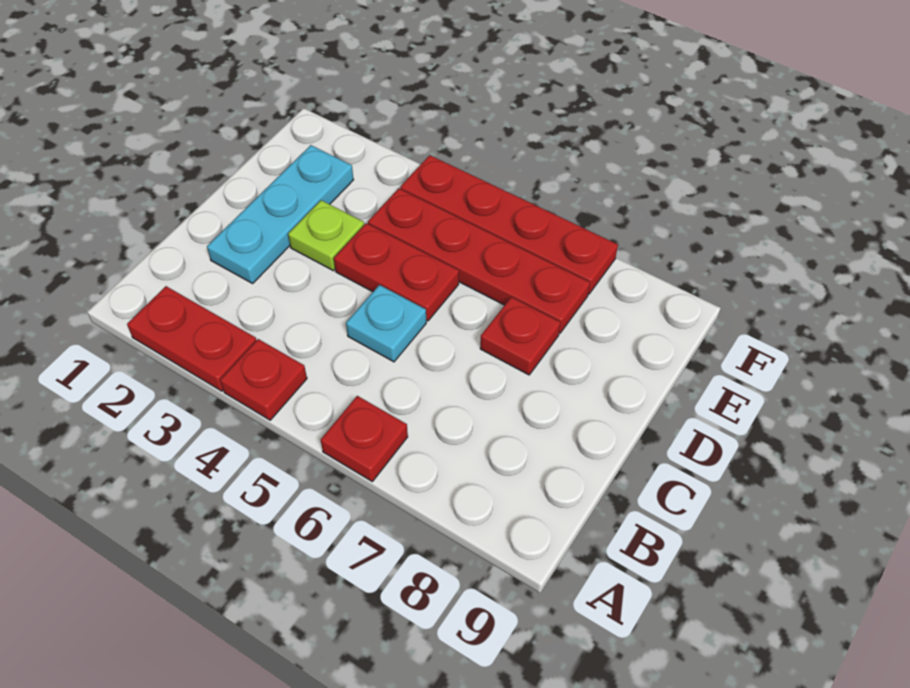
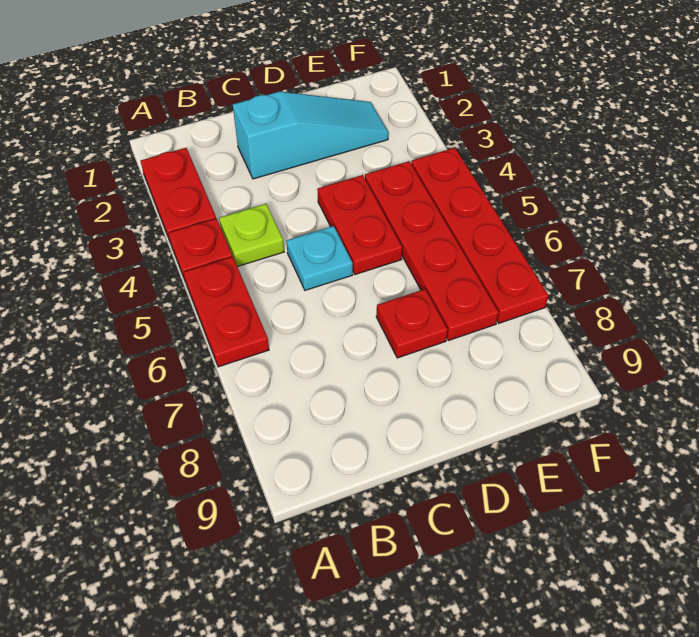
red plate A6 level 1 -> red plate A5:A6 level 1
cyan plate C2:E2 level 1 -> cyan slope C2:E2 level 1 top C
lime plate D3 level 1 -> lime plate B4 level 1

